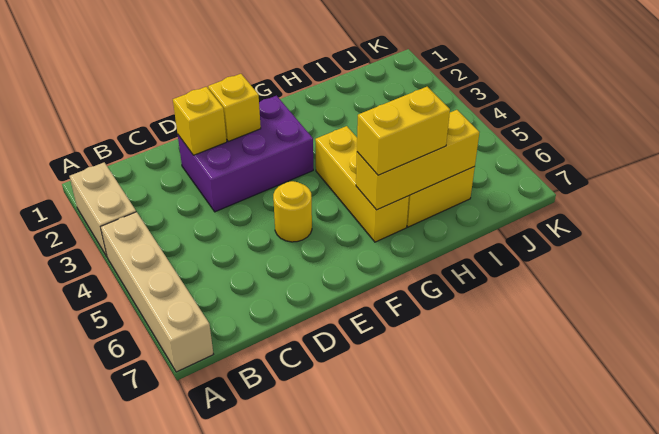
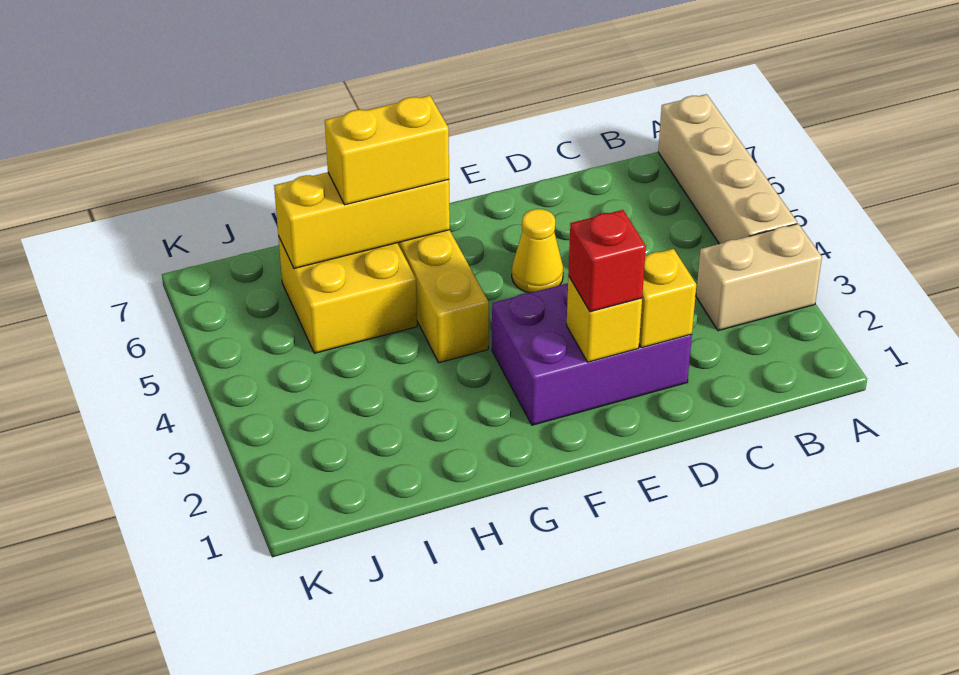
tan brick A2:A3 level 1 -> tan brick A3:B3 level 1
none -> red brick E2 level 3
yellow round brick E5 level 1 -> yellow cone E5 level 1

